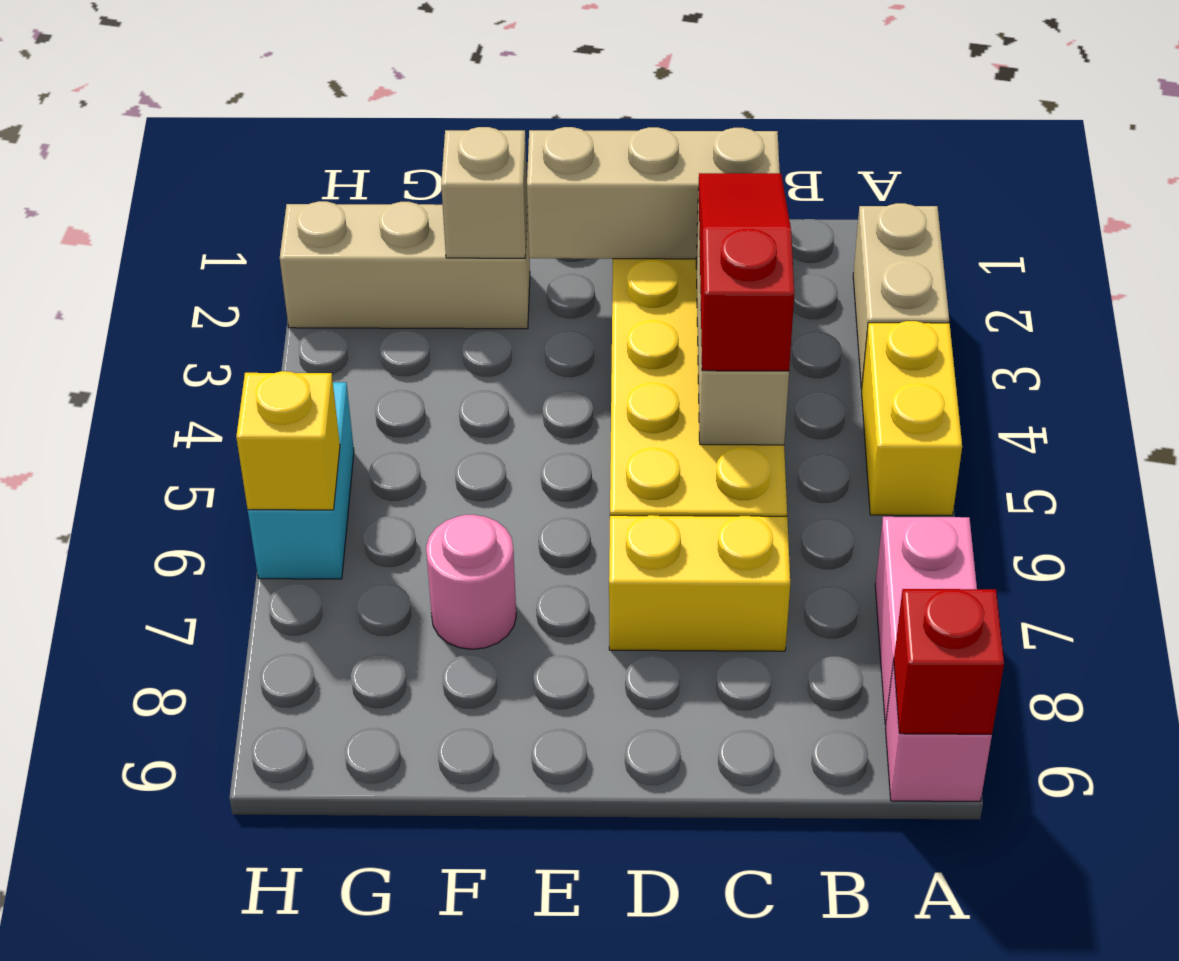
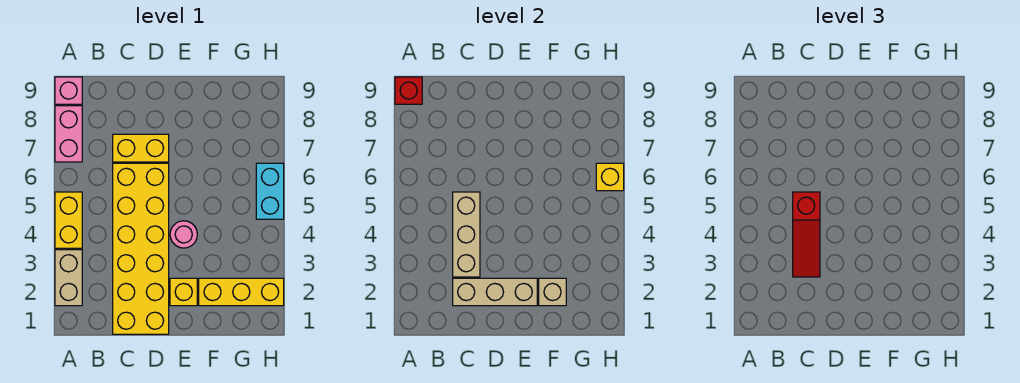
none -> yellow brick E2 level 1
tan brick F2:H2 level 1 -> yellow brick F2:H2 level 1
pink round brick F7 level 1 -> pink round brick E4 level 1

